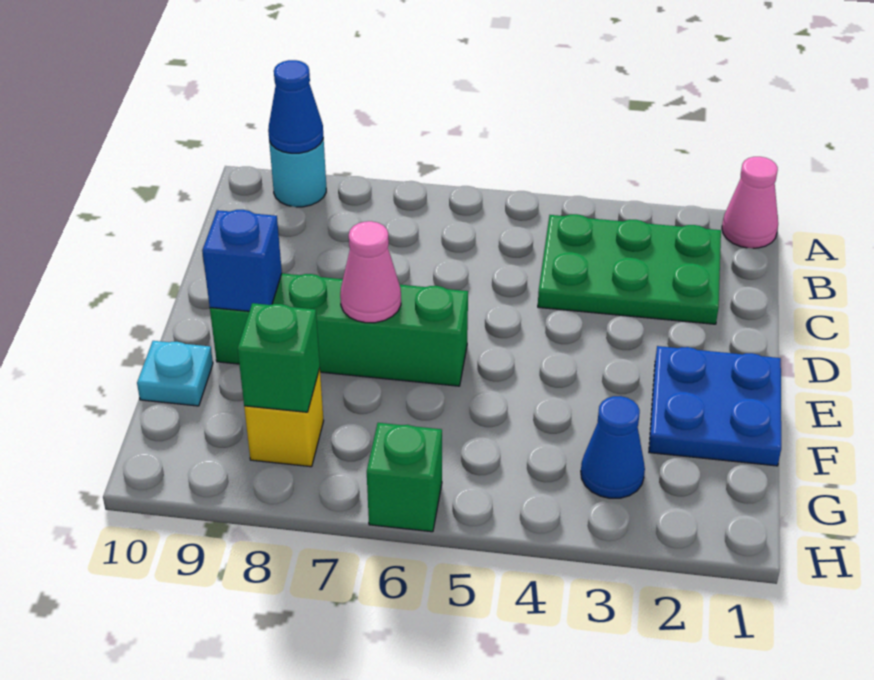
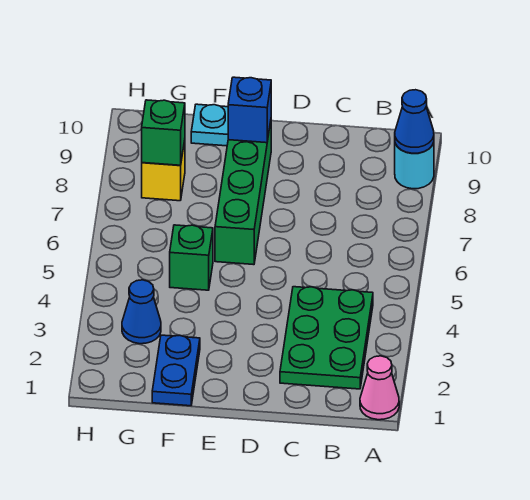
blue plate E1:F2 level 1 -> blue plate F1:F2 level 1
pink cone E7 level 2 -> none
green brick H6 level 1 -> green brick F5 level 1

